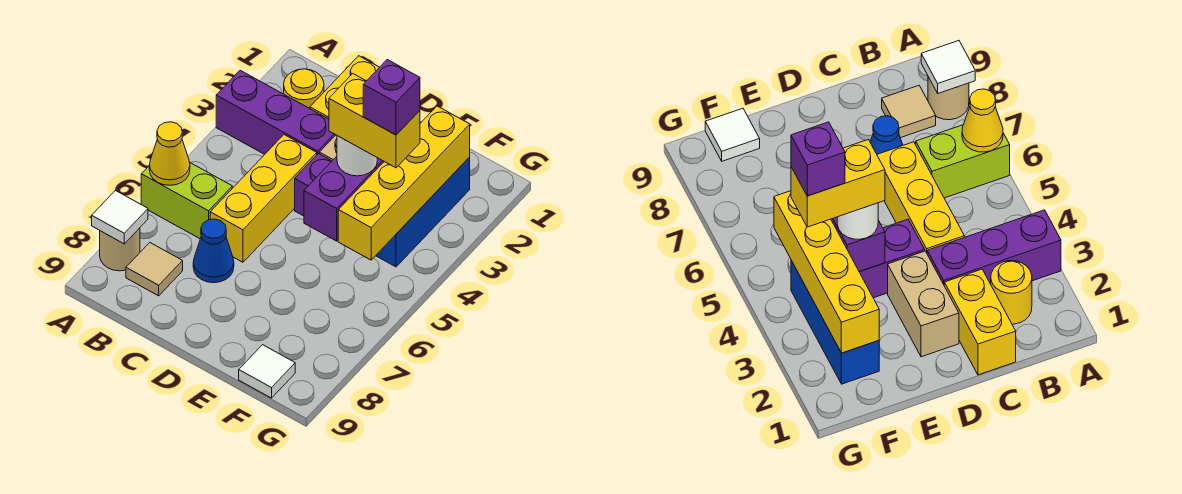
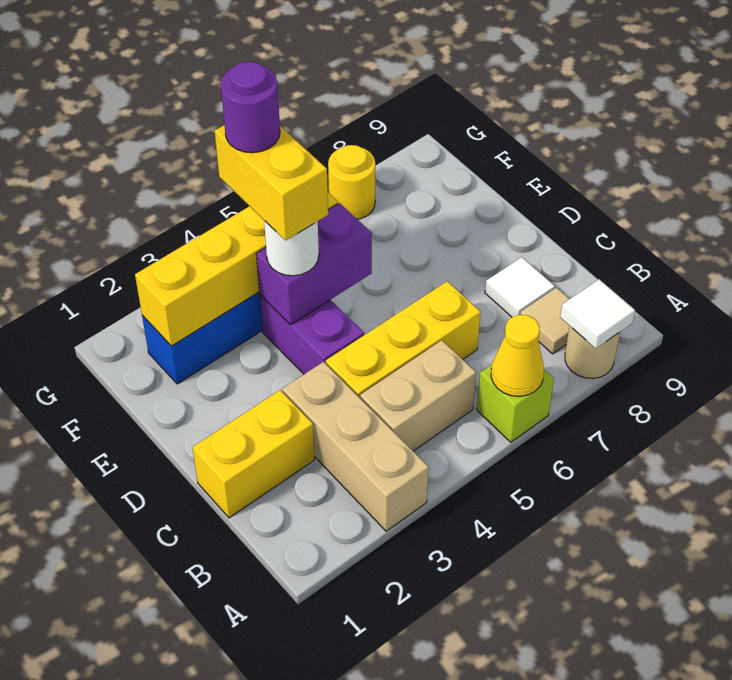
purple brick A3:C3 level 1 -> tan brick A3:C3 level 1
lime brick A6:B6 level 1 -> lime brick A6 level 1
yellow round brick B2 level 1 -> yellow round brick G7 level 1
blue cone C7 level 1 -> none
tan brick D2:D3 level 1 -> tan brick B4:B5 level 1
purple brick F4 level 5 -> purple round brick F4 level 5
white tile F9 level 1 -> white tile C8 level 1

